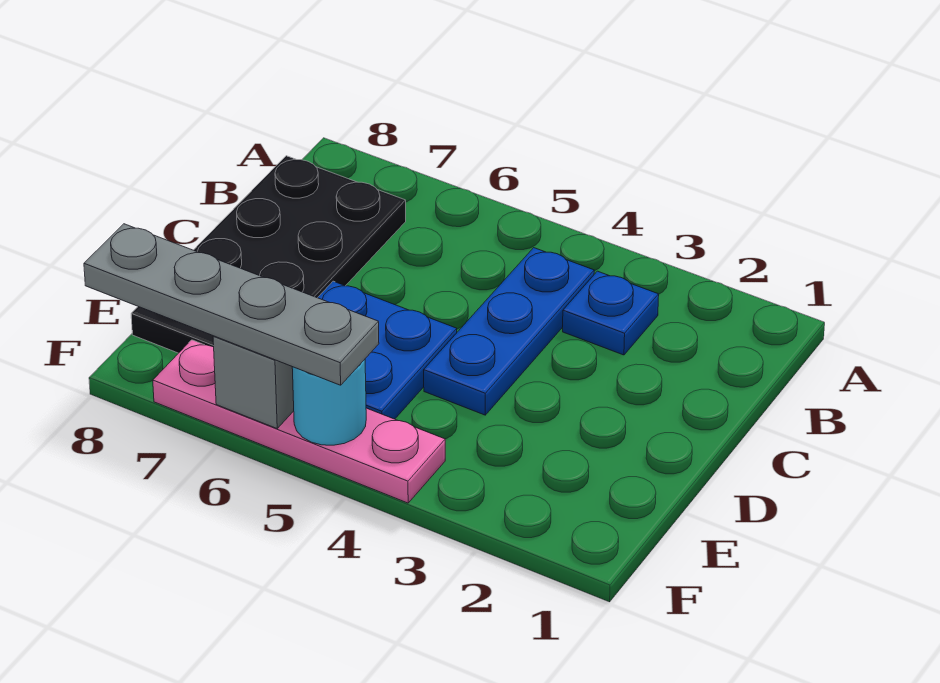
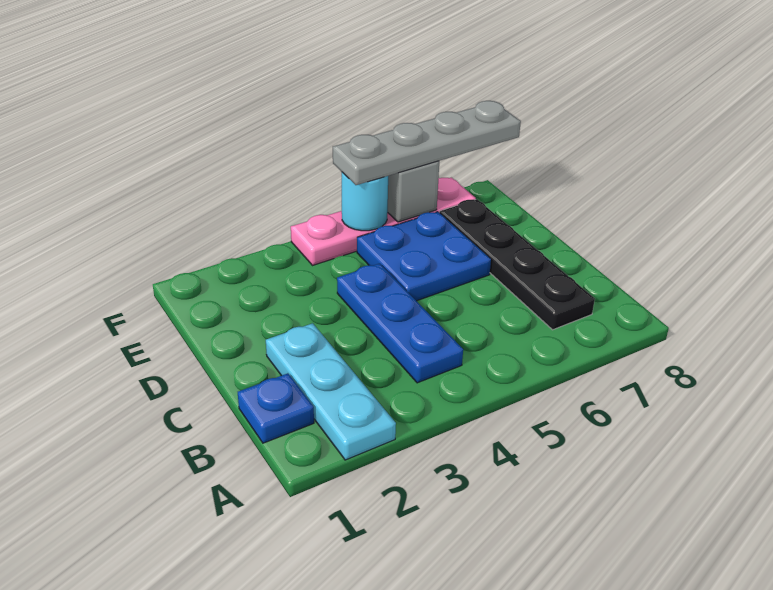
none -> cyan plate A2:C2 level 1
blue plate B3 level 1 -> blue plate B1 level 1
black plate B7:E8 level 1 -> black plate B7:E7 level 1

